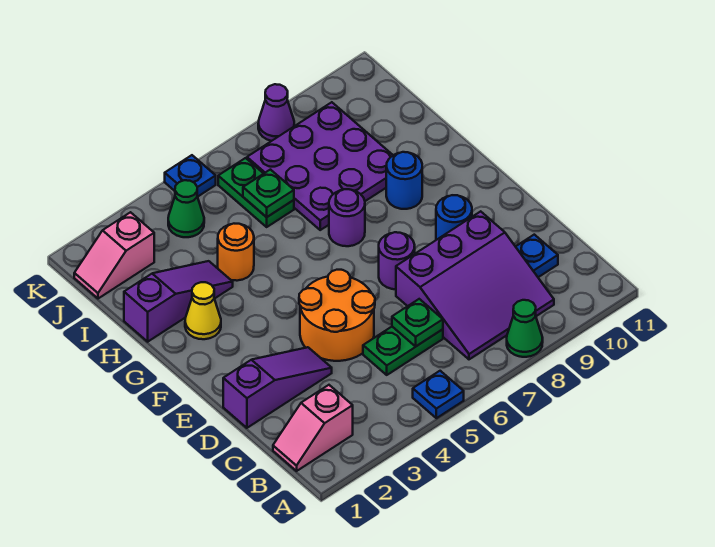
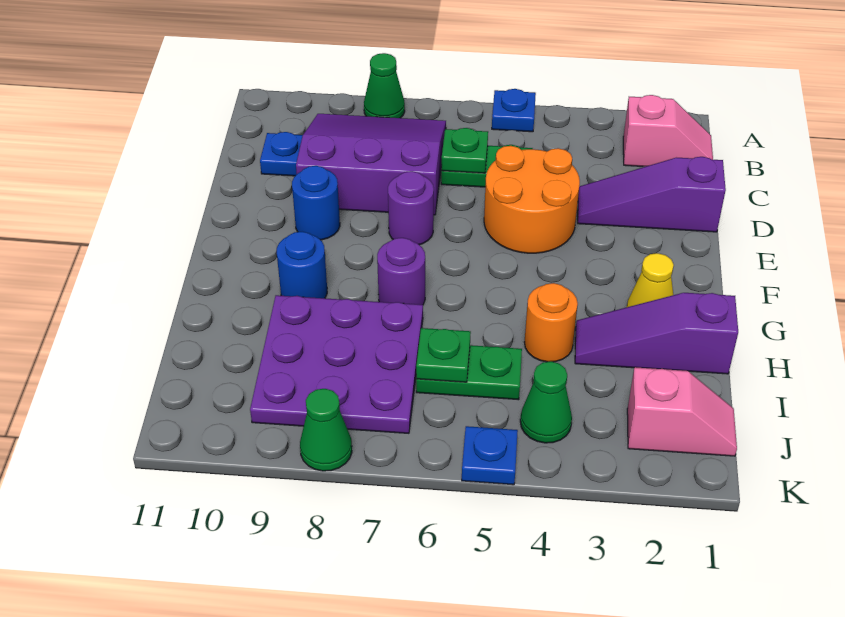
green plate I6:J6 level 1 -> green plate I5:I6 level 1
purple cone K8 level 1 -> green cone K8 level 1

